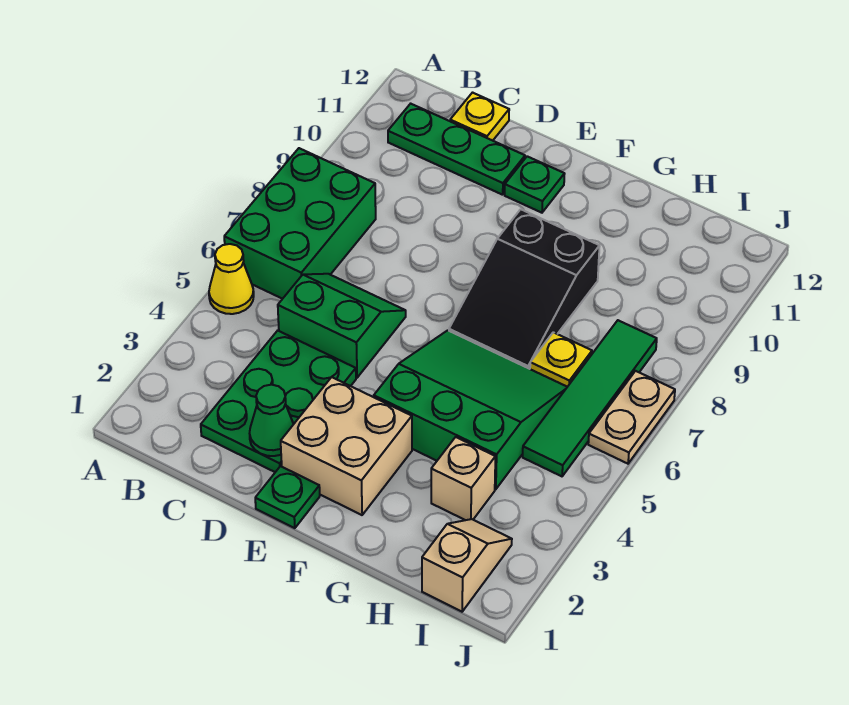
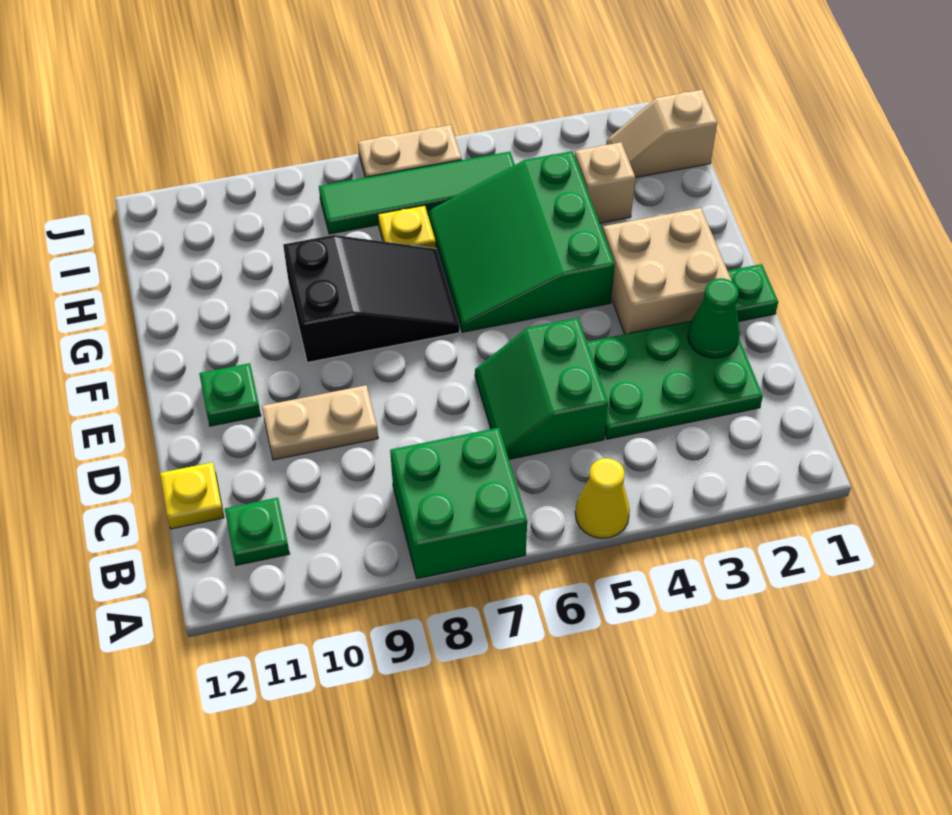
green brick A6:B8 level 1 -> green brick A7:B8 level 1
green plate B11:D11 level 1 -> green plate B11 level 1
none -> tan plate D9:D10 level 1

